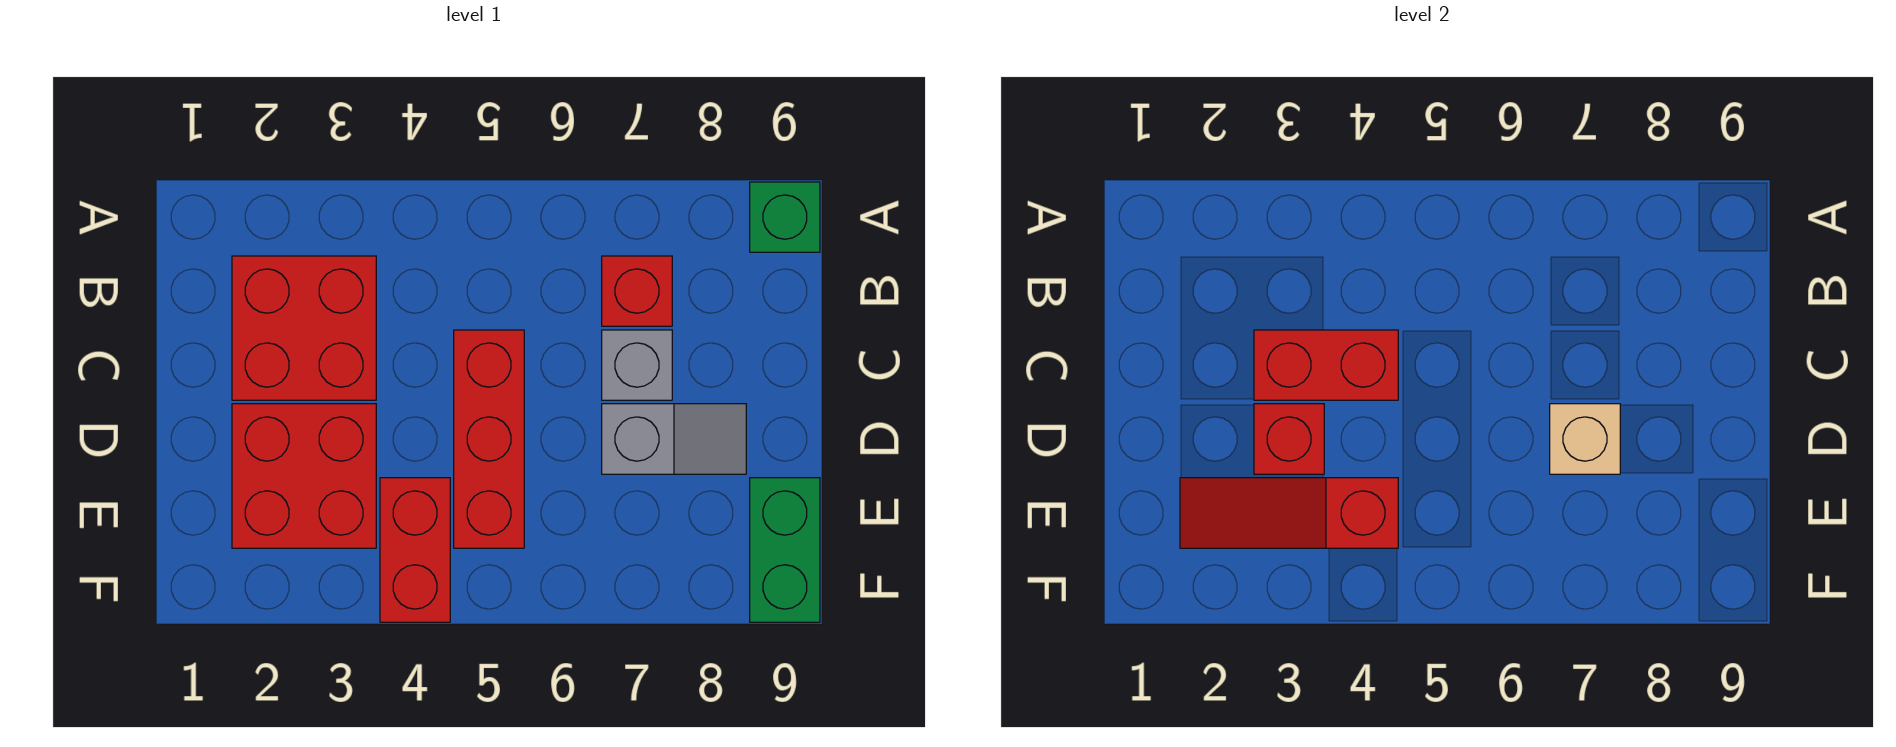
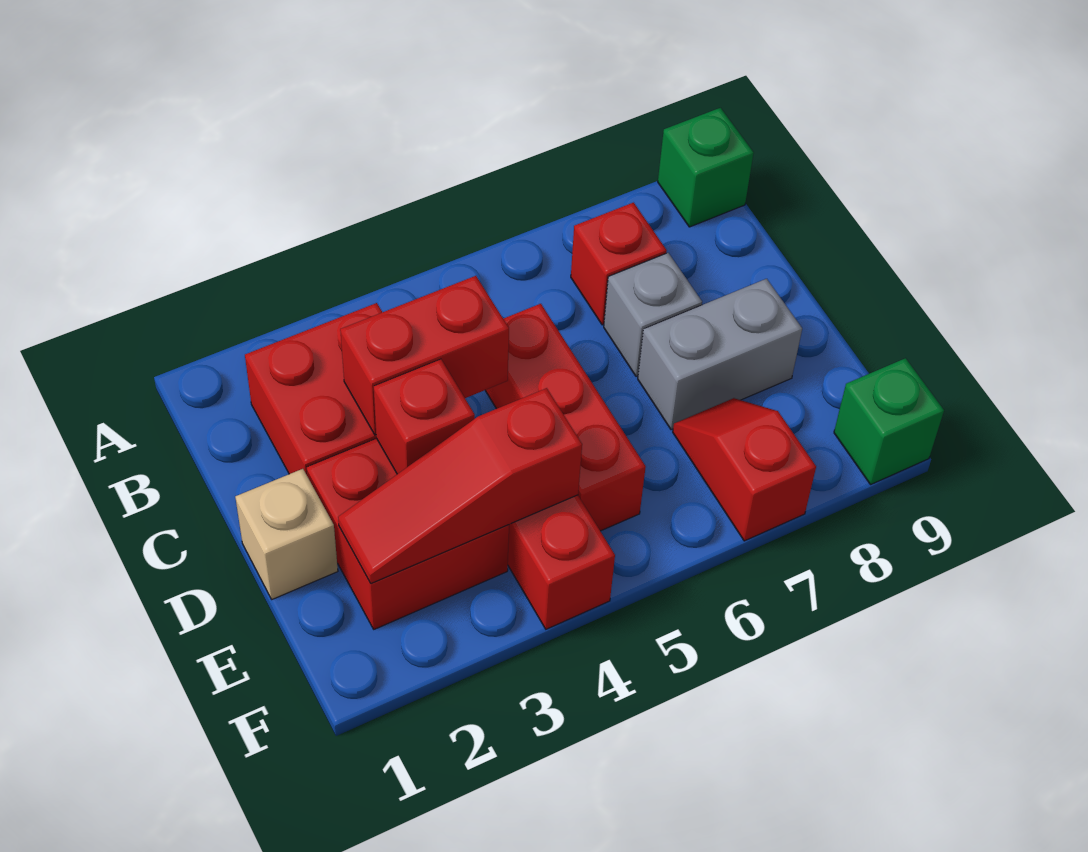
grey slope D7:D8 level 1 top 7 -> grey brick D7:D8 level 1
tan brick D7 level 2 -> tan brick D1 level 1
none -> red slope E7:F7 level 1 top F
green brick E9:F9 level 1 -> green brick F9 level 1

